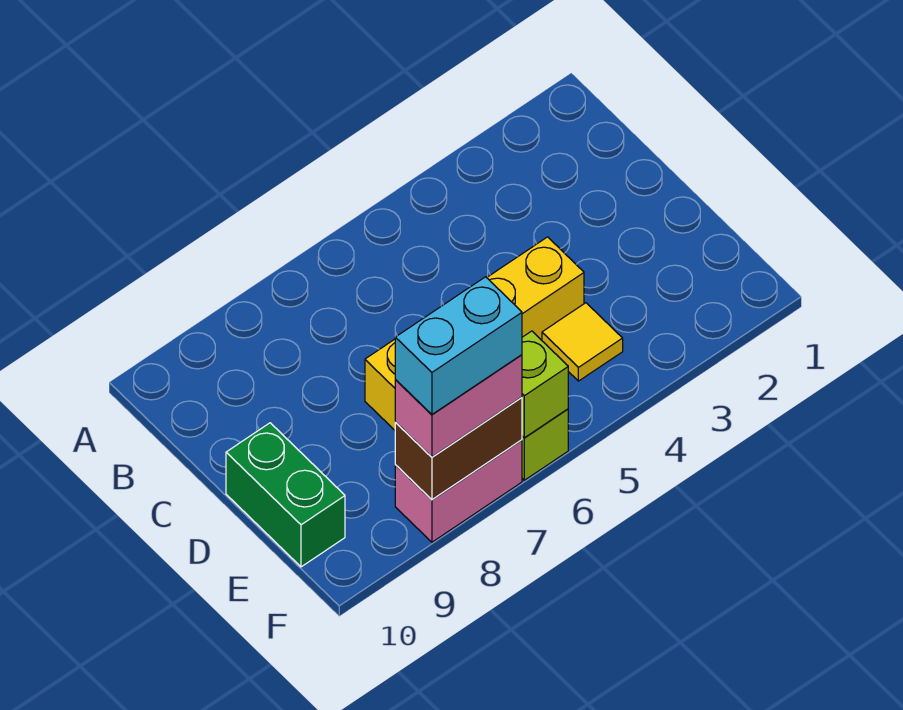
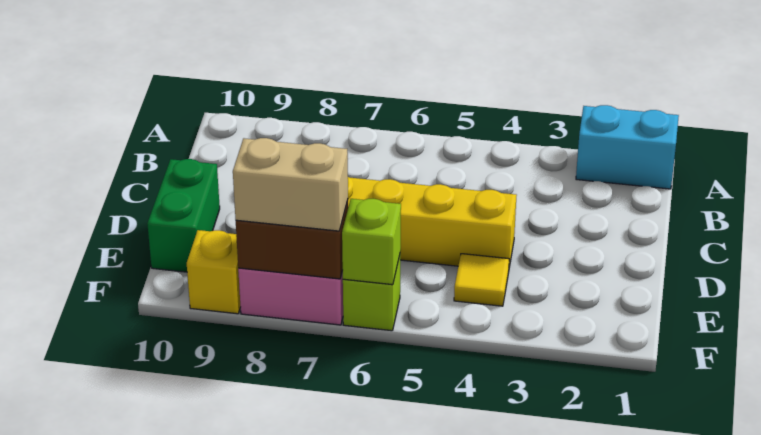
pink brick F7:F8 level 3 -> tan brick F7:F8 level 3
cyan brick F7:F8 level 4 -> cyan brick A1:A2 level 1
none -> yellow brick F9 level 1

